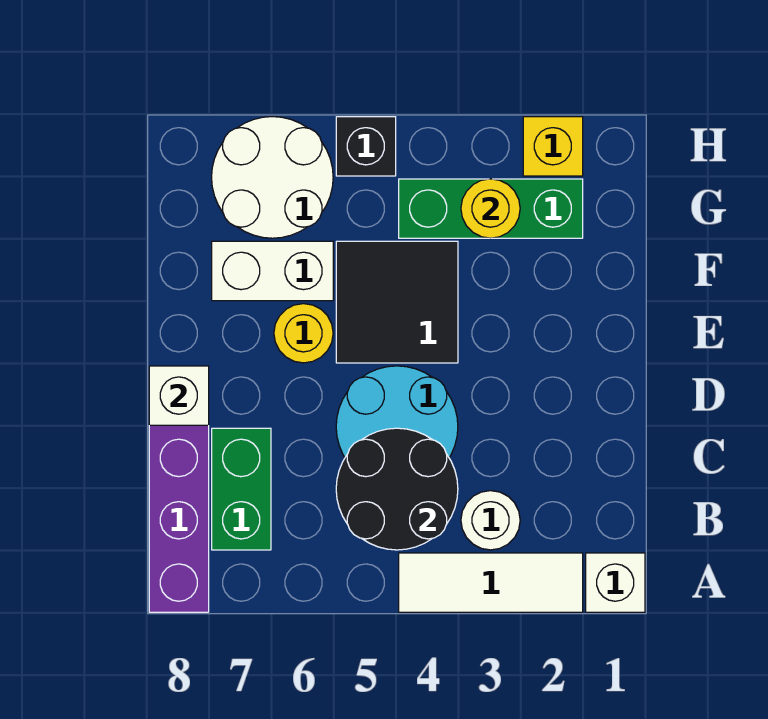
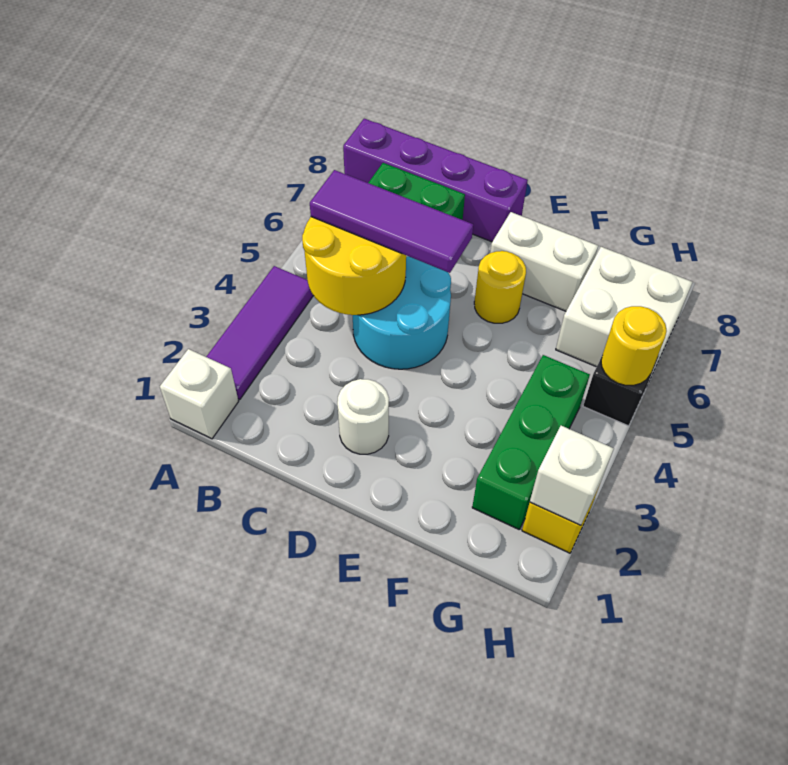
white tile A2:A4 level 1 -> purple tile A2:A4 level 1
white round brick B3 level 1 -> white round brick D2 level 1
black round brick B4:C5 level 2 -> yellow round brick B4:C5 level 2
none -> purple tile B5:D5 level 3
white brick D8 level 2 -> white brick H2 level 2
black tile E4:F5 level 1 -> none
white brick F6:F7 level 1 -> white brick E7:F7 level 1
yellow round brick G3 level 2 -> yellow round brick H5 level 2
white round brick G6:H7 level 1 -> white brick G6:H7 level 1

